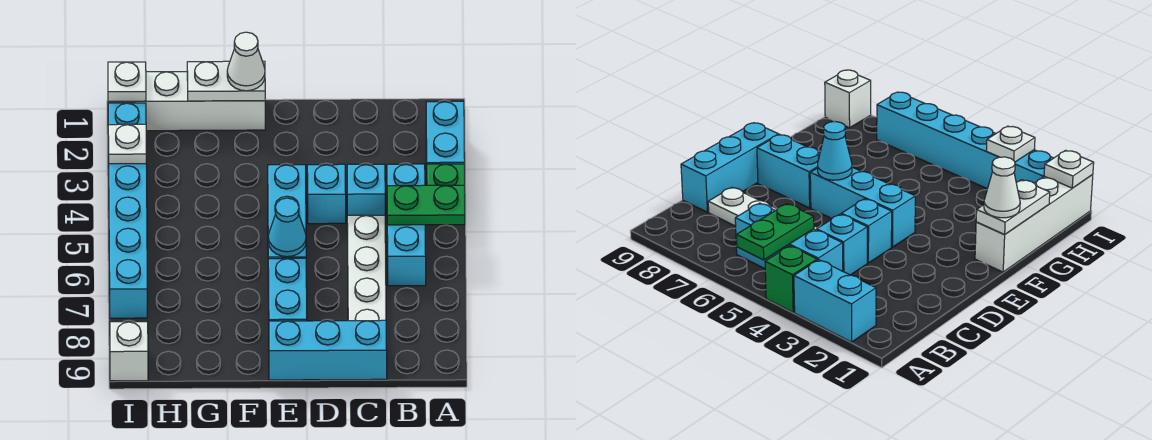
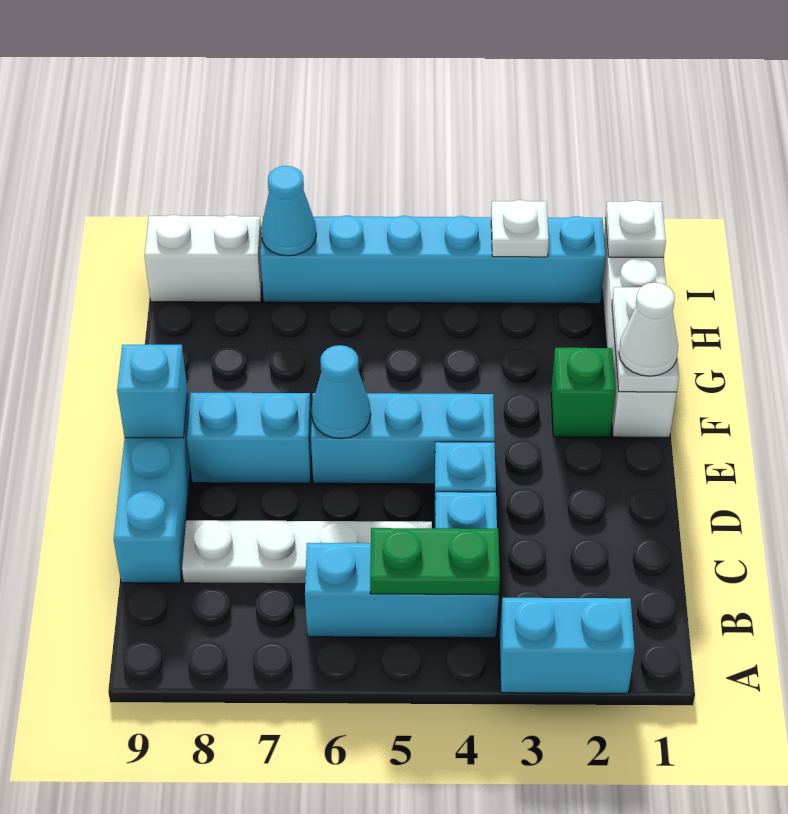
green brick A4 level 1 -> green brick F2 level 1
green plate A5:B5 level 2 -> green plate B4:B5 level 2
none -> cyan brick E9 level 2
none -> cyan cone I7 level 2
white brick I9 level 1 -> white brick I8:I9 level 1

